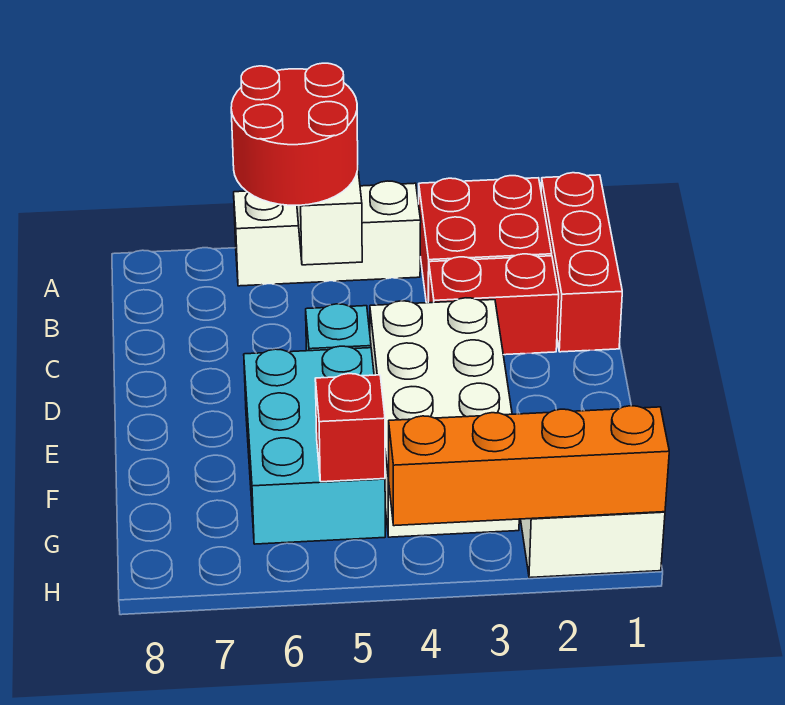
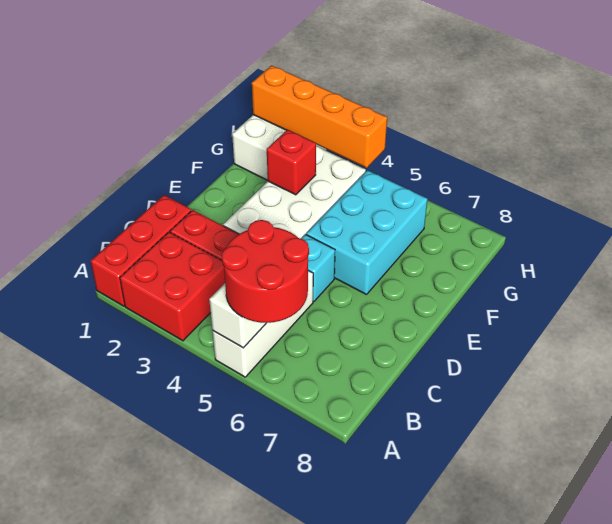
white brick A4:A6 level 1 -> white brick A5:C5 level 1
red brick G5 level 2 -> red brick F3 level 2

